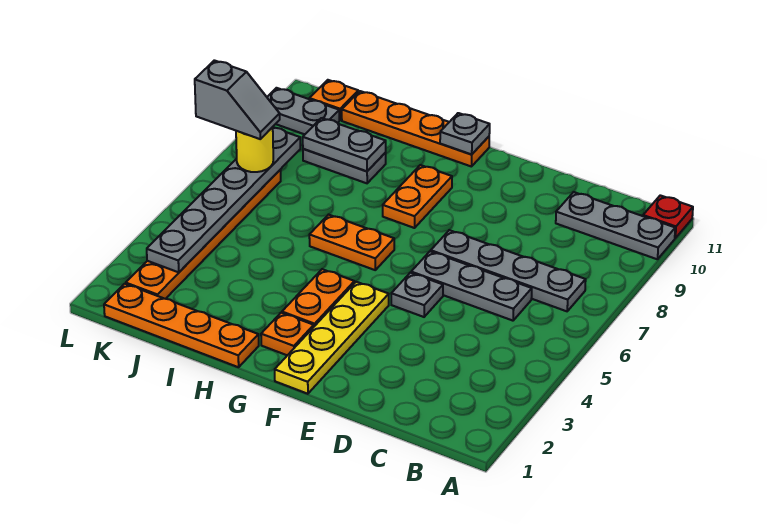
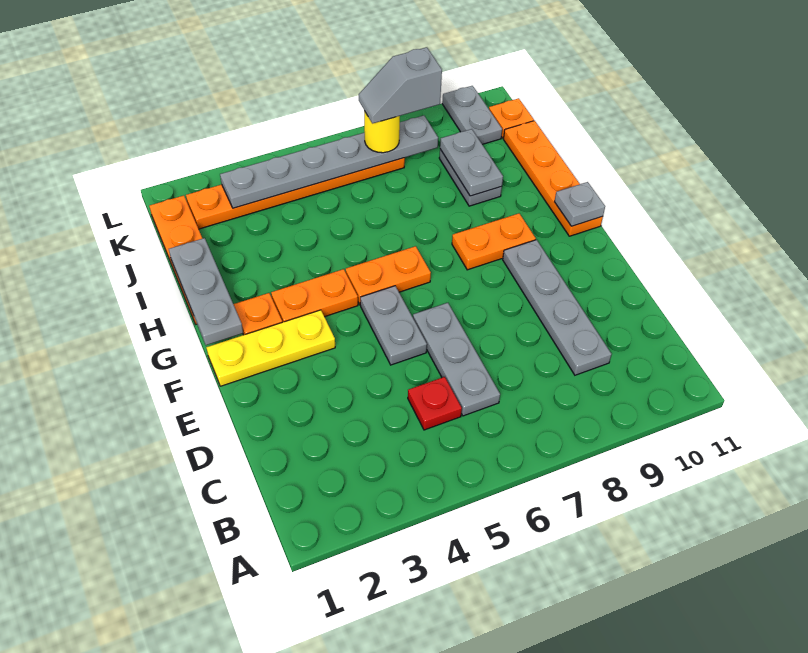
grey plate A10:C10 level 1 -> grey plate G1:I1 level 2
red plate A11 level 1 -> red plate C5 level 1
grey plate B7:E7 level 1 -> grey plate C9:F9 level 1
grey plate E5 level 1 -> grey plate E5:F5 level 1
yellow plate F1:F4 level 1 -> yellow plate F1:F3 level 1
orange plate G6:H6 level 1 -> orange plate G5:G6 level 1
grey slope K7:L7 level 4 top L -> grey slope K7:K8 level 4 top 8

